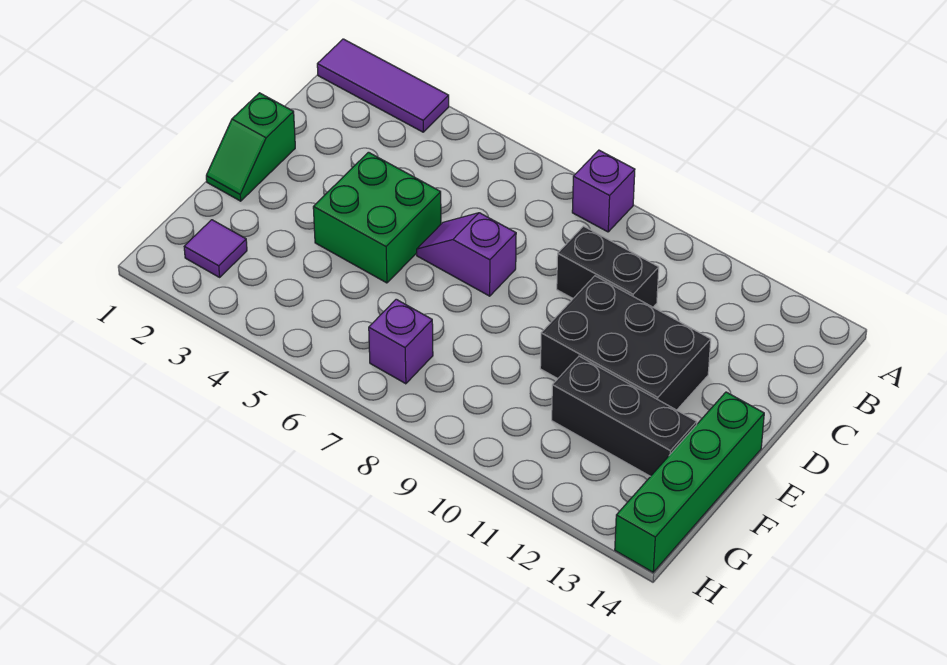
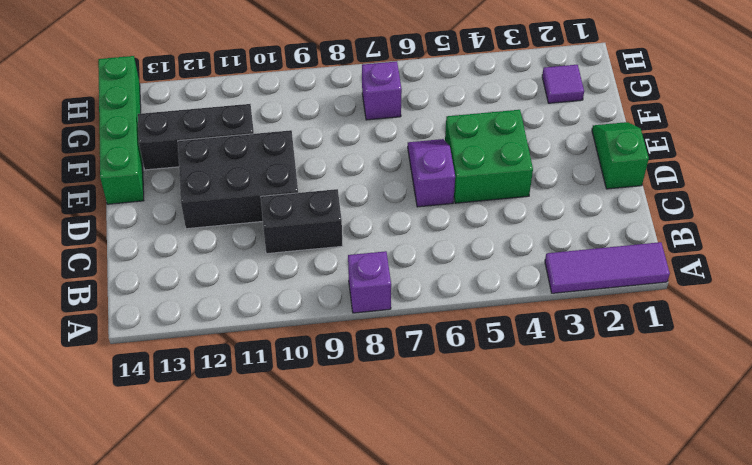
purple slope D6:D7 level 1 top 7 -> purple slope D6:E6 level 1 top D

